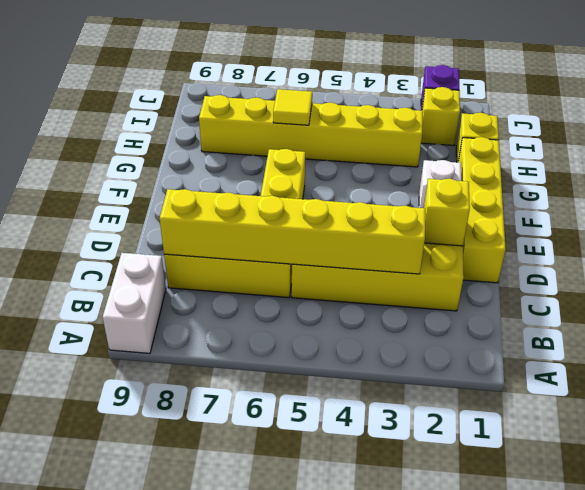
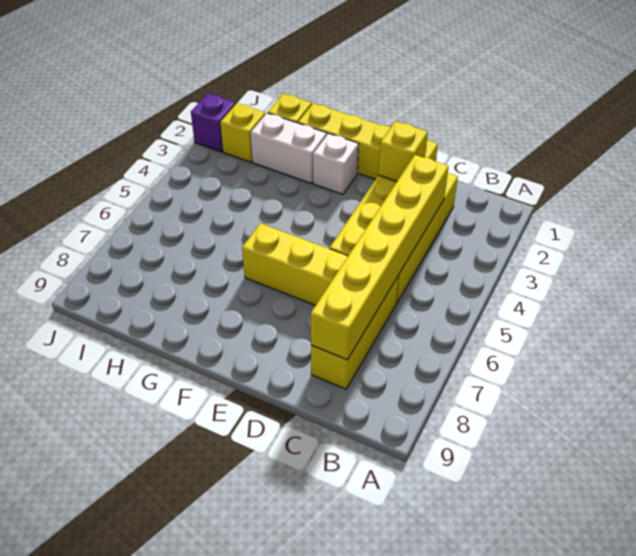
white brick A9:B9 level 1 -> white brick G2:H2 level 1
yellow brick H3:H8 level 1 -> none
yellow tile H6 level 2 -> none

